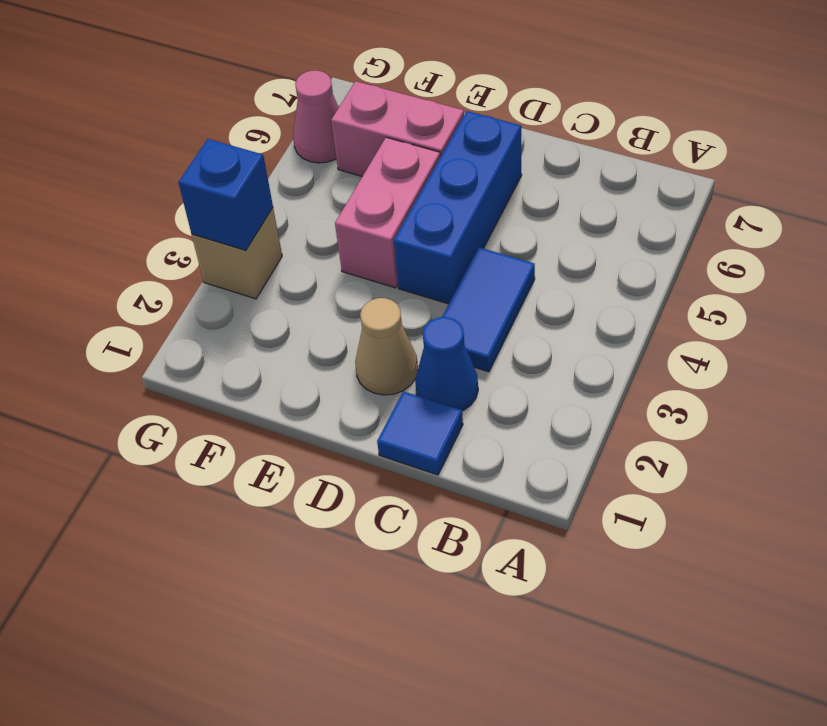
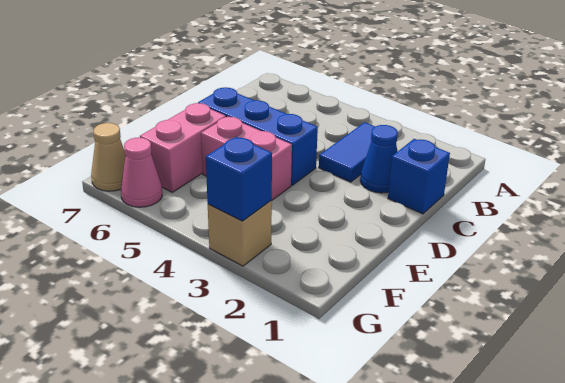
blue tile C1 level 1 -> blue brick C1 level 1
blue tile C3:C4 level 1 -> blue tile B3:C3 level 1
tan cone D2 level 1 -> tan cone G7 level 1

